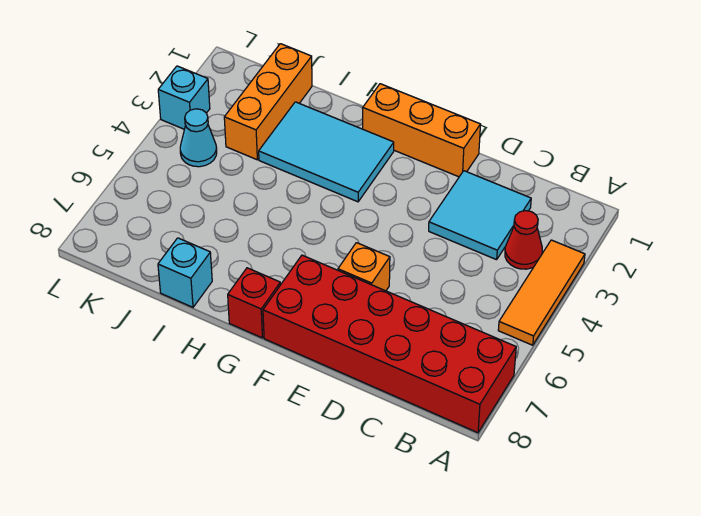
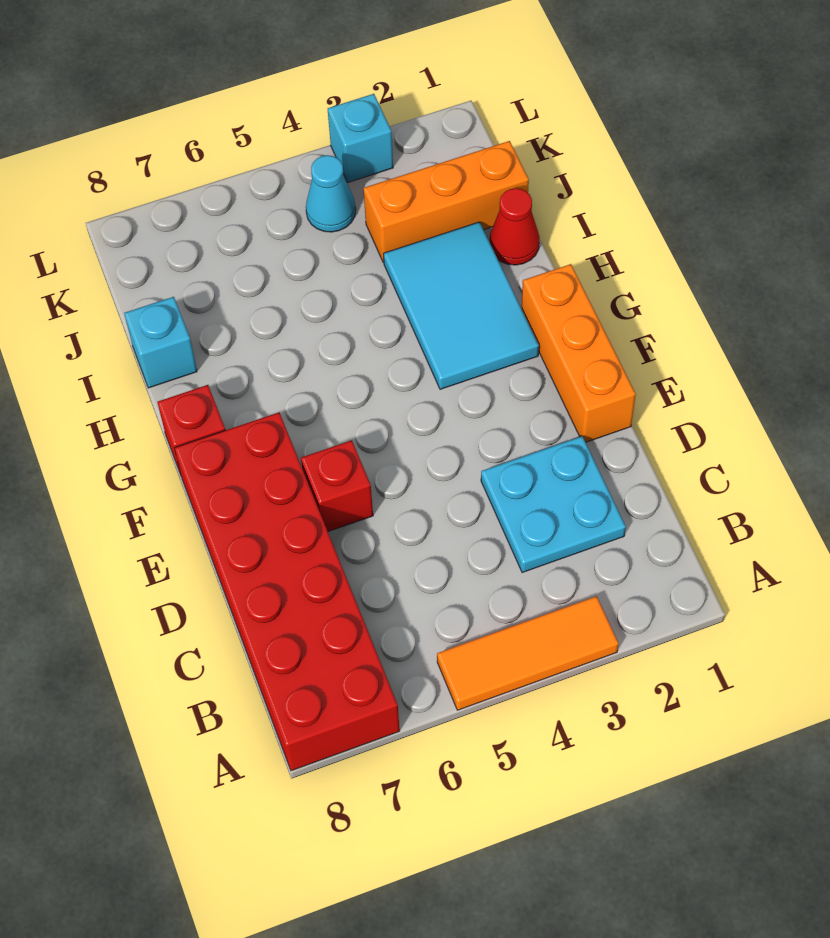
red cone B3 level 1 -> red cone I1 level 1
cyan tile C2:D3 level 1 -> cyan plate C2:D3 level 1
orange brick E6 level 1 -> red brick E6 level 1

